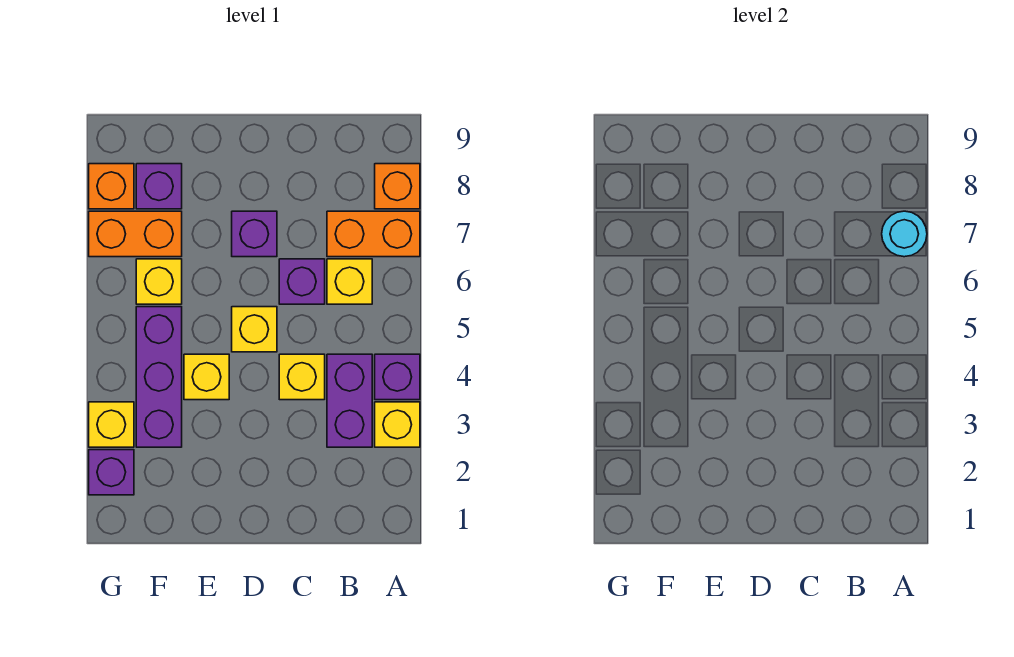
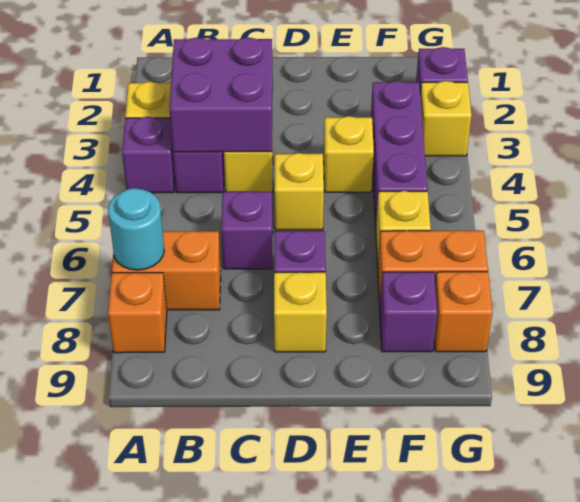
none -> purple brick B3:C4 level 2
yellow brick B6 level 1 -> yellow brick D8 level 1

